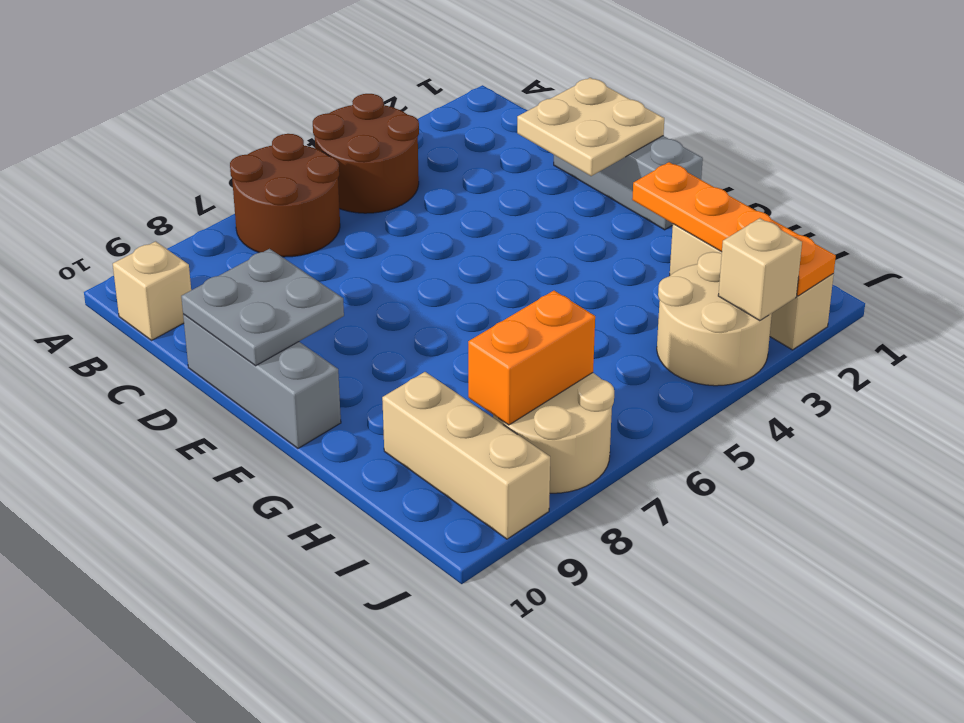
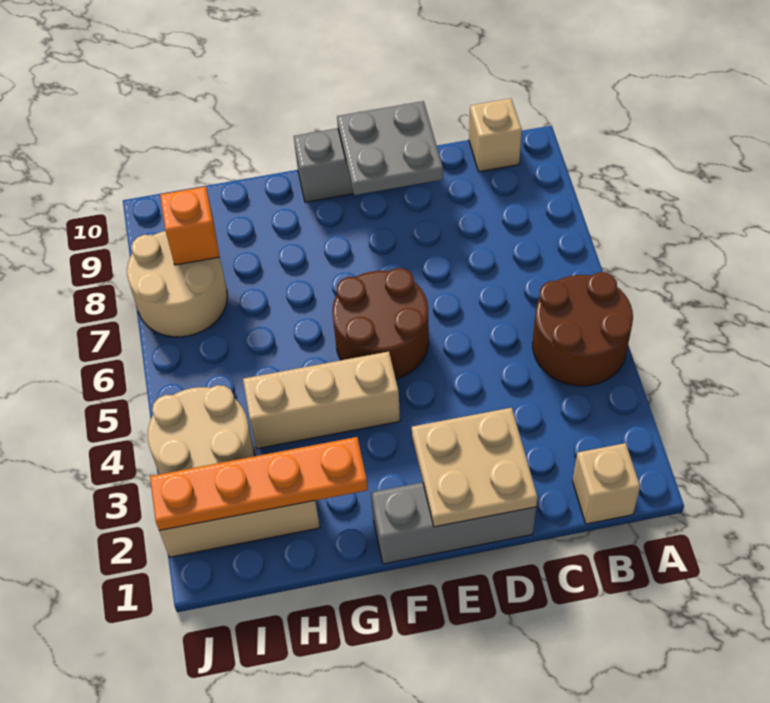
brown round brick A6:B7 level 1 -> brown round brick E5:F6 level 1
tan brick H9:J9 level 1 -> tan brick F4:H4 level 1
orange brick I7:I8 level 2 -> orange brick I8 level 2
tan brick J3 level 2 -> tan brick B1 level 1

